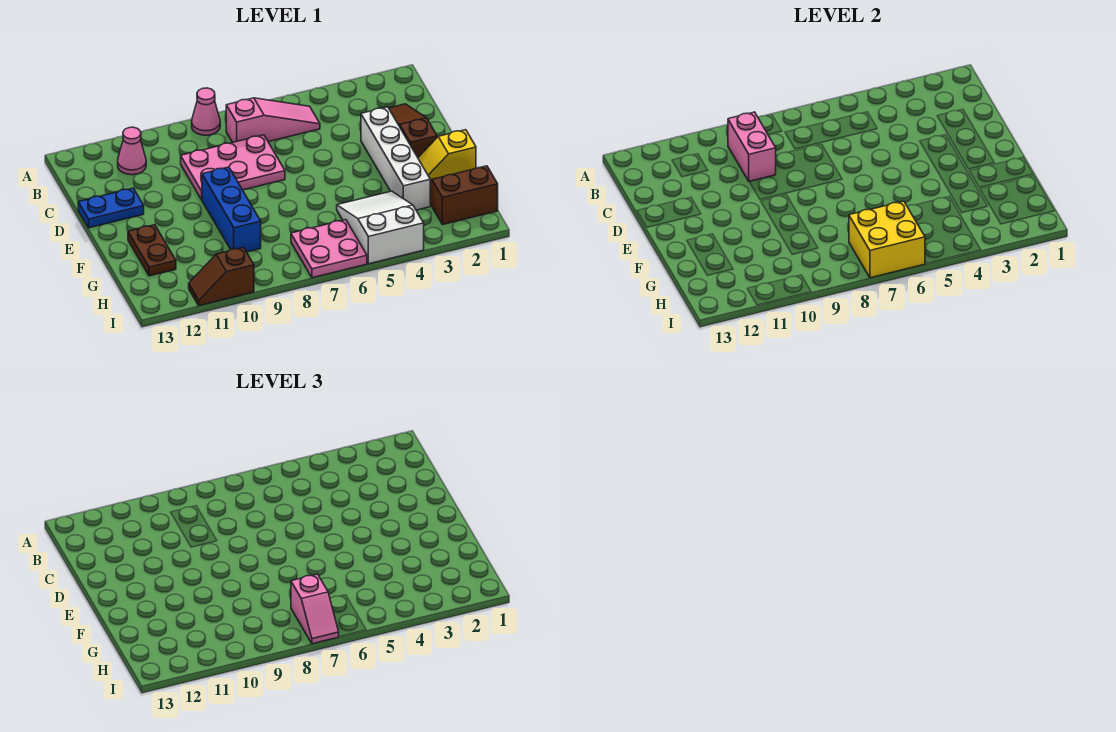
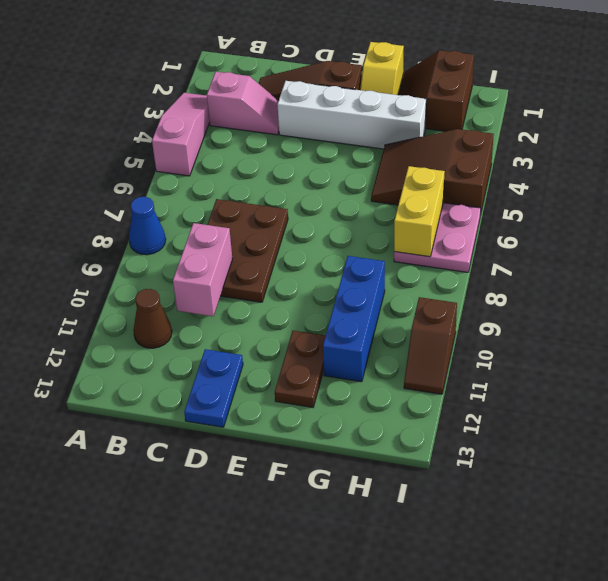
pink cone A8 level 1 -> blue cone A8 level 1
pink slope B5:B7 level 1 top 7 -> pink slope A3:A5 level 1 top 5
pink brick B9:C9 level 2 -> pink brick C9:C10 level 2
pink cone B11 level 1 -> brown cone B11 level 1
pink plate C7:D9 level 1 -> brown plate C7:D9 level 1
blue brick E9:G9 level 1 -> blue brick G9:G11 level 1
brown plate F12:G12 level 1 -> brown plate F11:F12 level 1
white slope G4:I5 level 1 top I -> brown slope G4:I5 level 1 top I
yellow brick H6:I7 level 2 -> yellow brick H6:H7 level 2
pink slope H7:I7 level 3 top H -> pink slope B3:C3 level 1 top B

